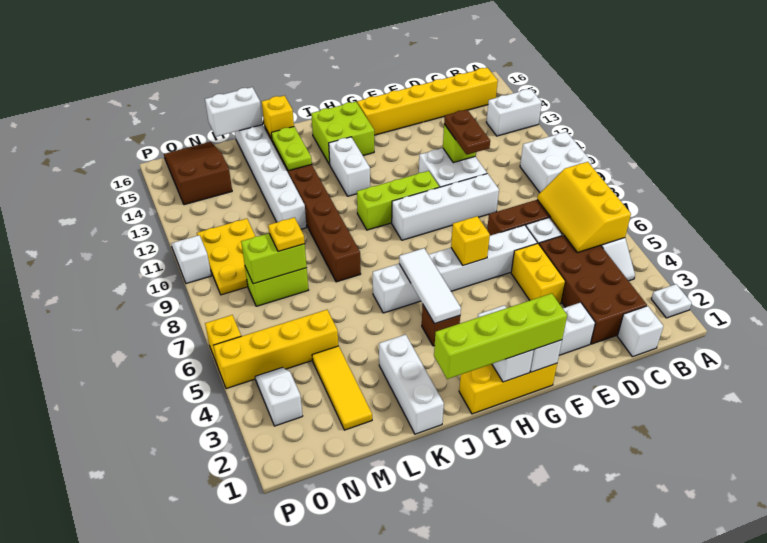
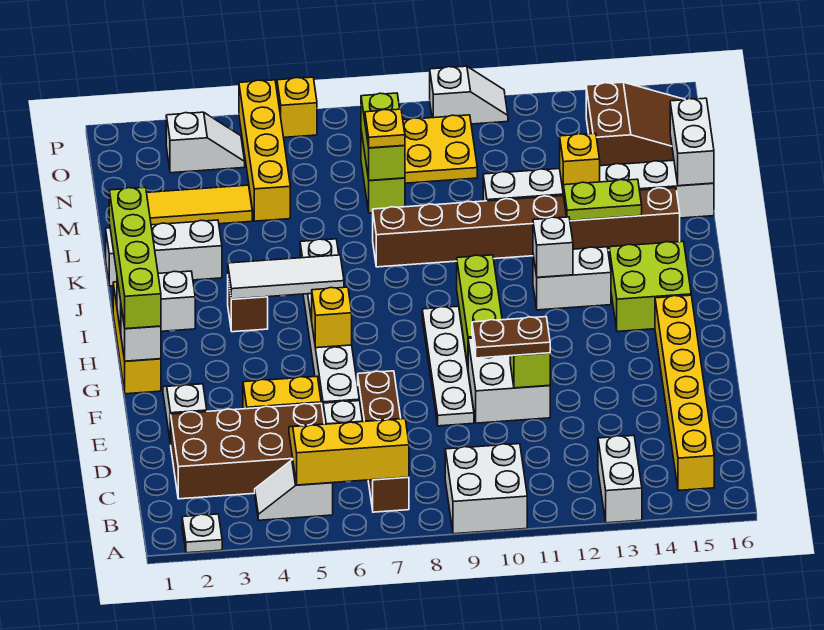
white brick C1 level 1 -> white brick I12 level 2
white brick E9:H9 level 1 -> white plate E9:H9 level 1
yellow brick K15 level 2 -> yellow brick L13 level 2
yellow plate N9:O11 level 1 -> yellow plate N9:O10 level 1

